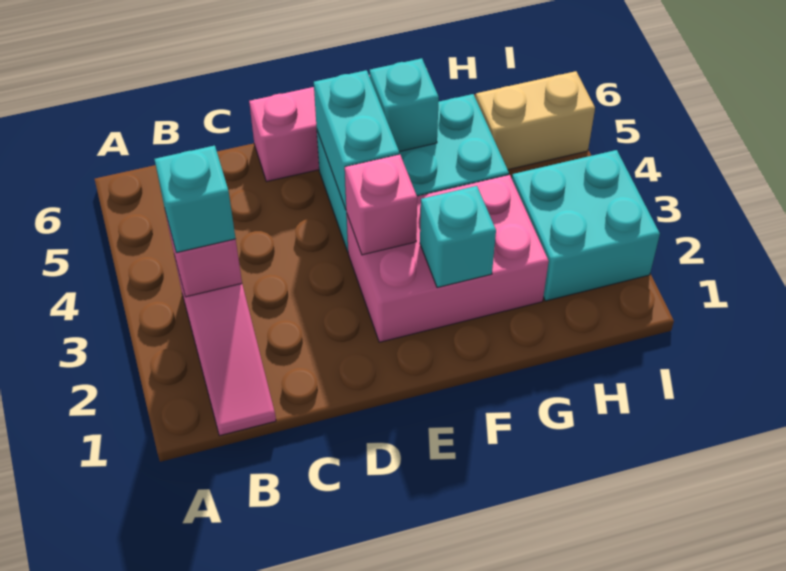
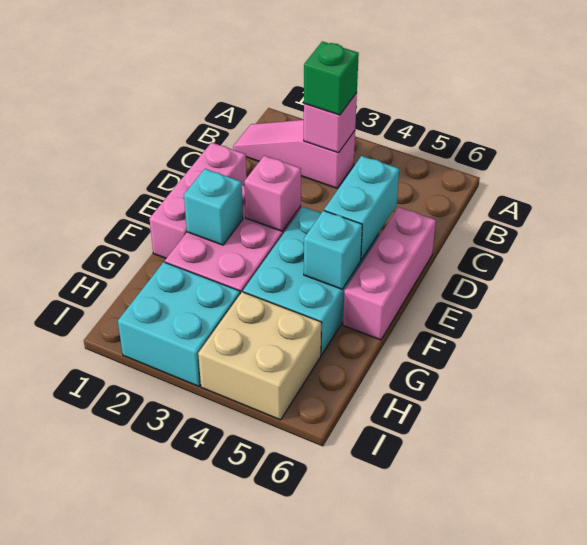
cyan brick B3 level 3 -> green brick B3 level 3
none -> pink brick D1:F1 level 1
cyan brick E4:E5 level 2 -> cyan brick D5:E5 level 2
tan brick H5:I5 level 1 -> tan brick H4:I5 level 1

